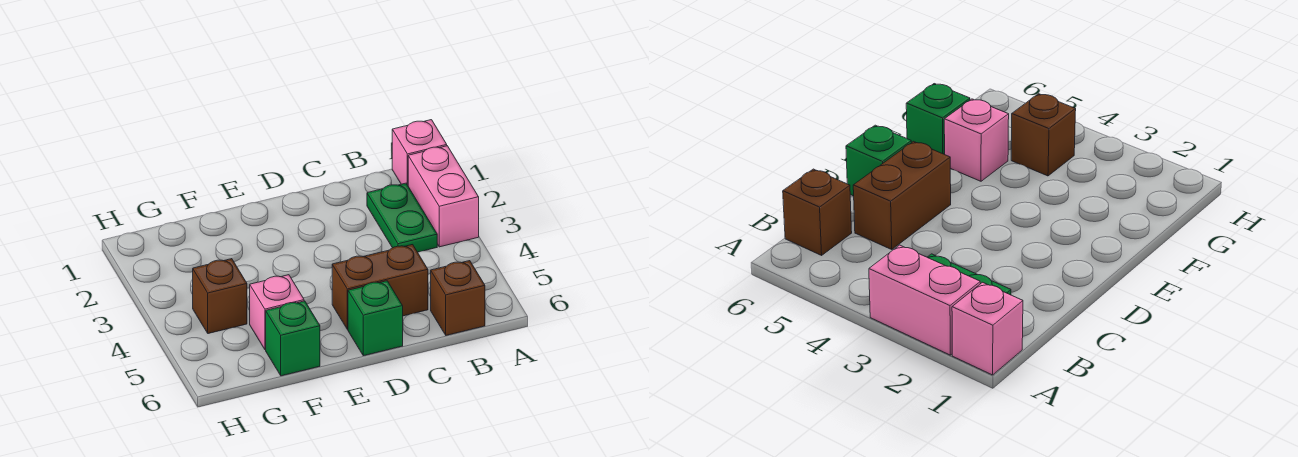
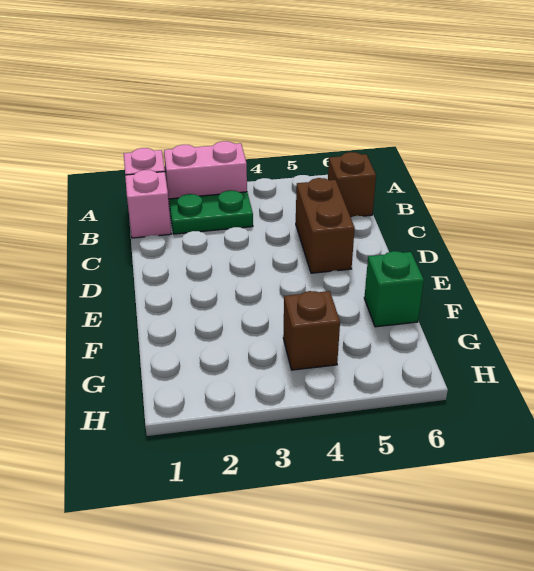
green brick D6 level 1 -> none
pink brick F5 level 1 -> pink brick B1 level 1

